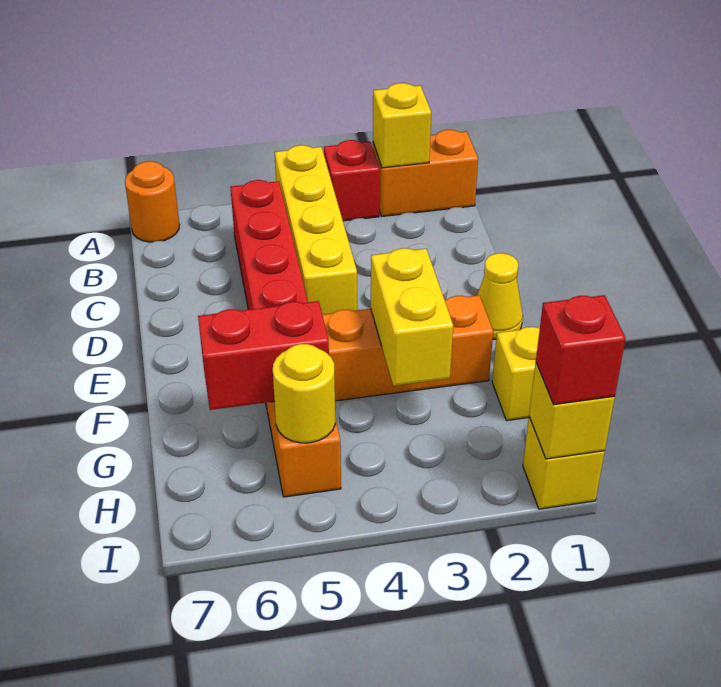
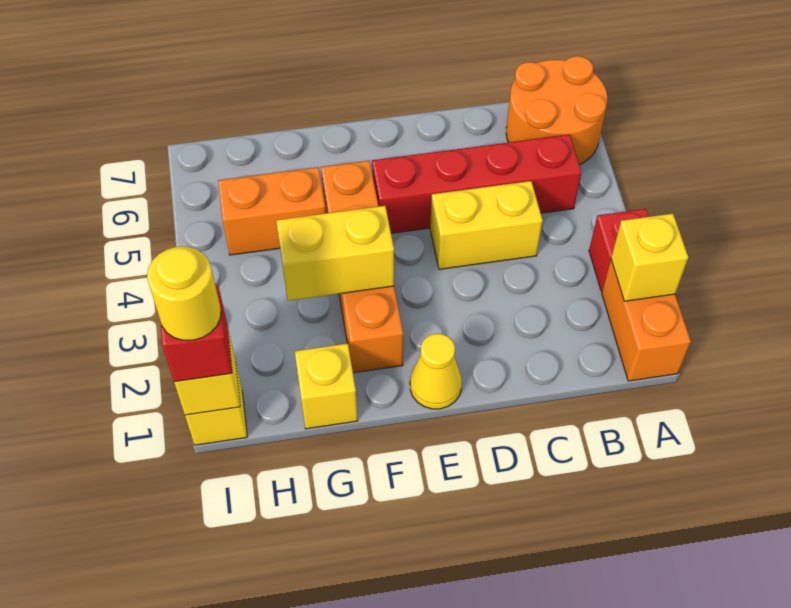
yellow brick A4:D4 level 1 -> yellow brick C4:D4 level 1
orange round brick A7 level 1 -> orange round brick A6:B7 level 1
red brick G5:G6 level 2 -> none
yellow round brick H5 level 2 -> yellow round brick I1 level 4

